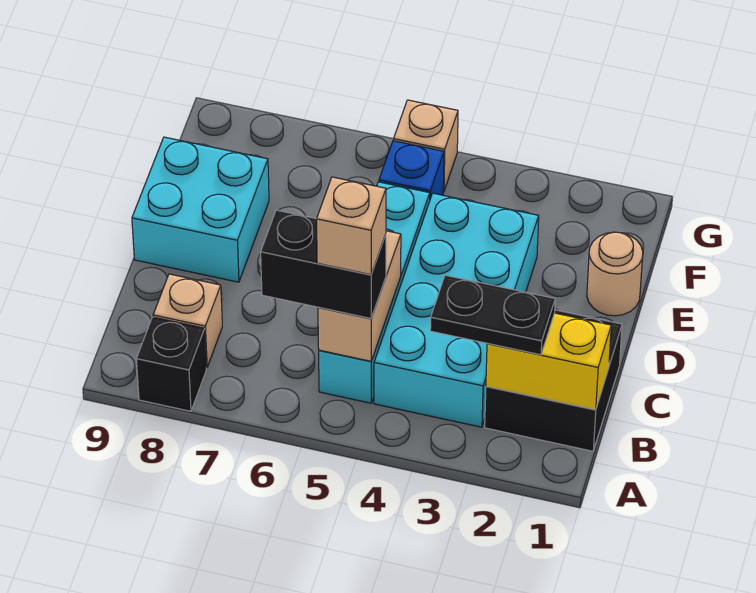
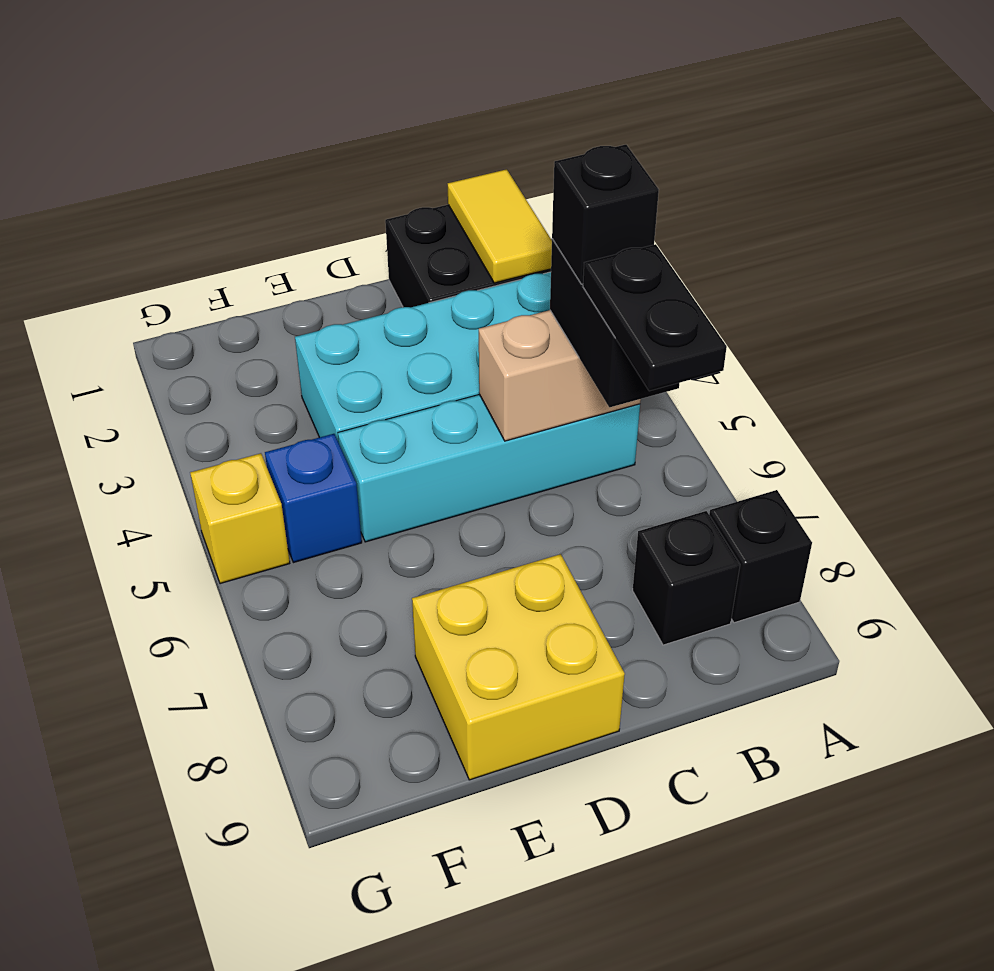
yellow brick B1:B2 level 2 -> yellow tile B1:B2 level 2
black plate B2:B3 level 3 -> black plate B6:B7 level 4
tan brick B5 level 4 -> black brick B5 level 4
tan brick B8 level 1 -> black brick B8 level 1
cyan brick D8:E9 level 1 -> yellow brick D8:E9 level 1
tan round brick E1 level 1 -> none
tan brick G5 level 1 -> yellow brick G5 level 1

